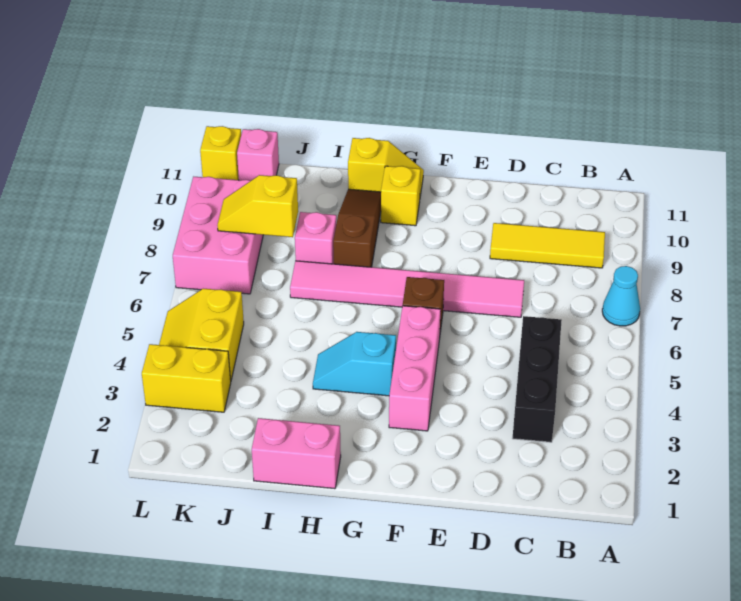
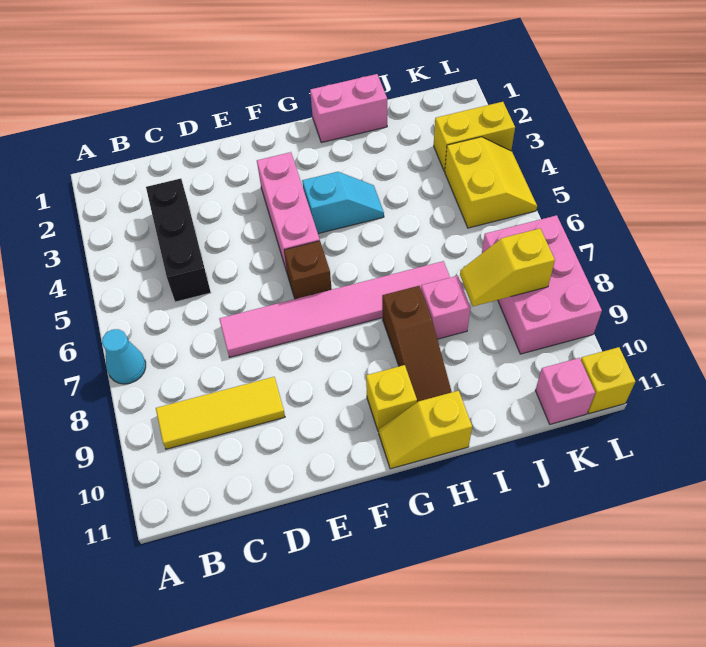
yellow slope J8:K8 level 2 top J -> yellow slope J8:K8 level 2 top K

